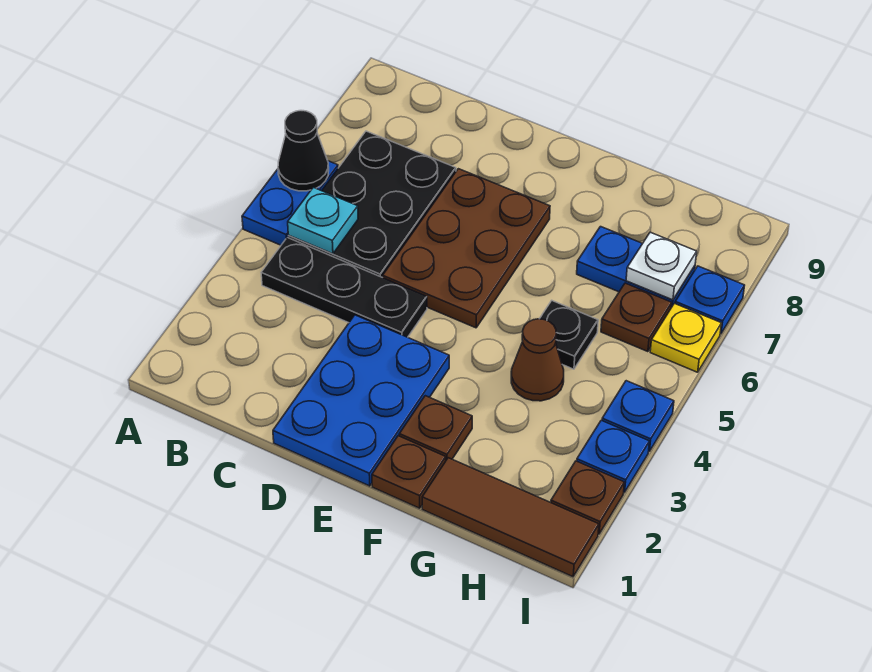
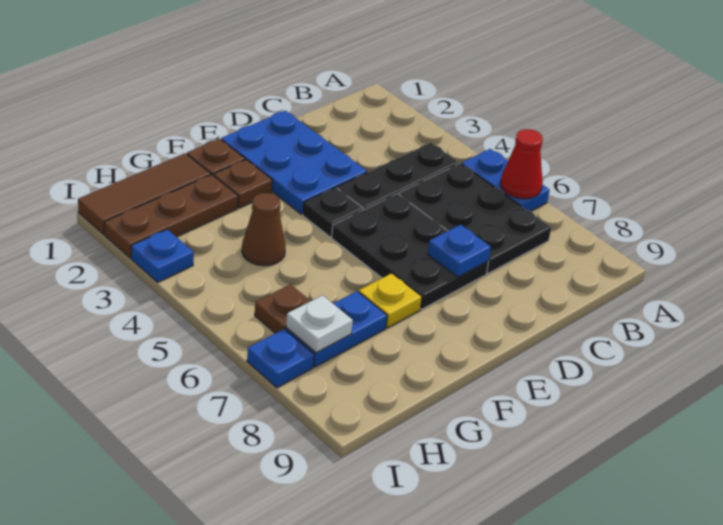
black cone A6 level 2 -> red cone A6 level 2
cyan plate B5 level 2 -> none
brown plate D5:E7 level 1 -> black plate D5:E7 level 1
black plate G5 level 1 -> black plate E4 level 1
brown plate I2 level 1 -> brown plate G2:I2 level 1
blue plate I4 level 1 -> blue plate D7 level 2
yellow plate I6 level 1 -> yellow plate F7 level 1

